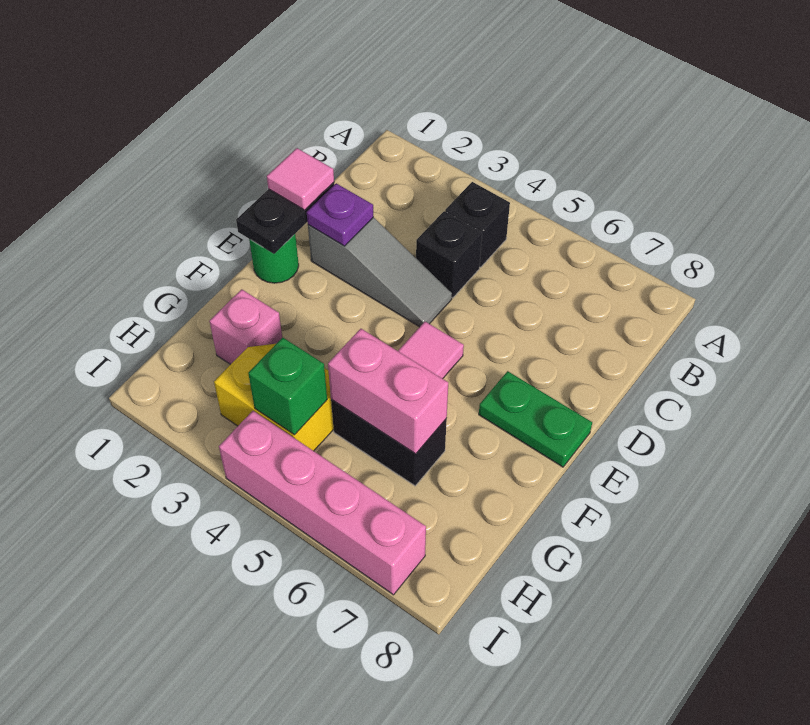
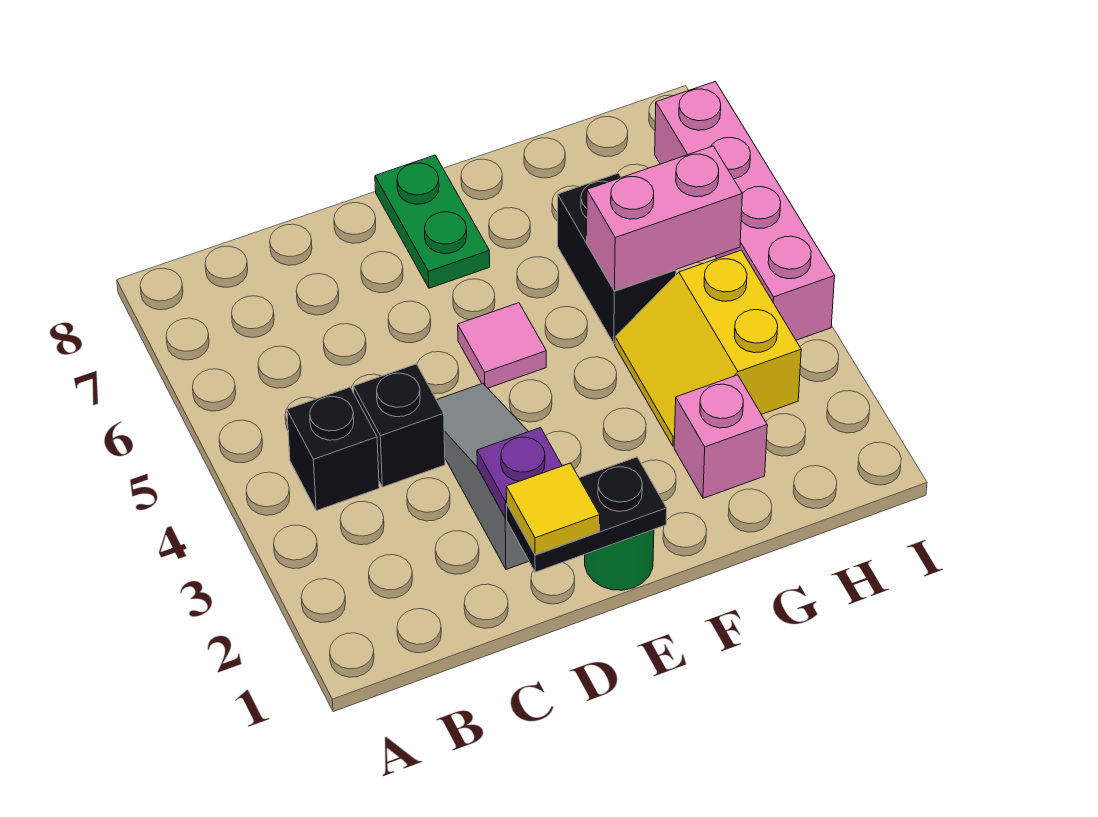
pink tile D1 level 3 -> yellow tile D1 level 3
pink brick G5:G6 level 2 -> pink brick G5:H5 level 2
green brick H4 level 2 -> none

